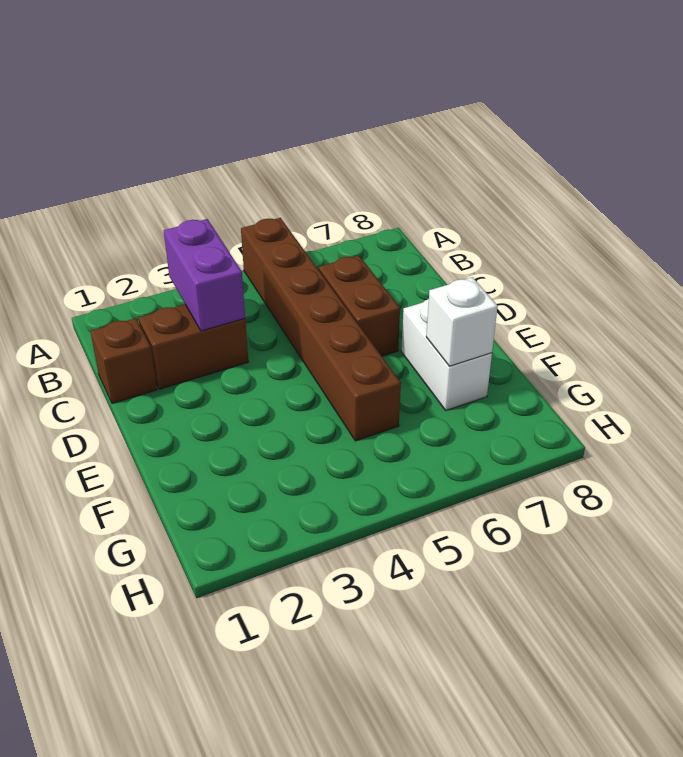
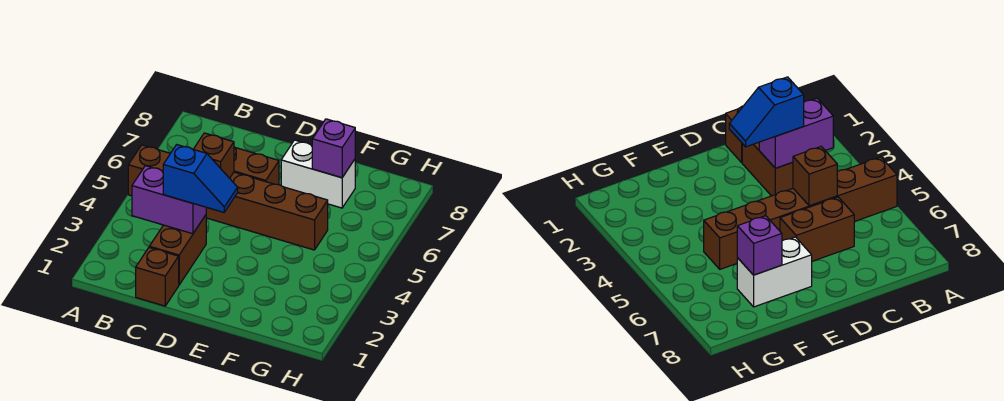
none -> blue slope C3:D3 level 3 top C
none -> brown brick C5 level 2
white brick F7 level 2 -> purple brick F7 level 2

